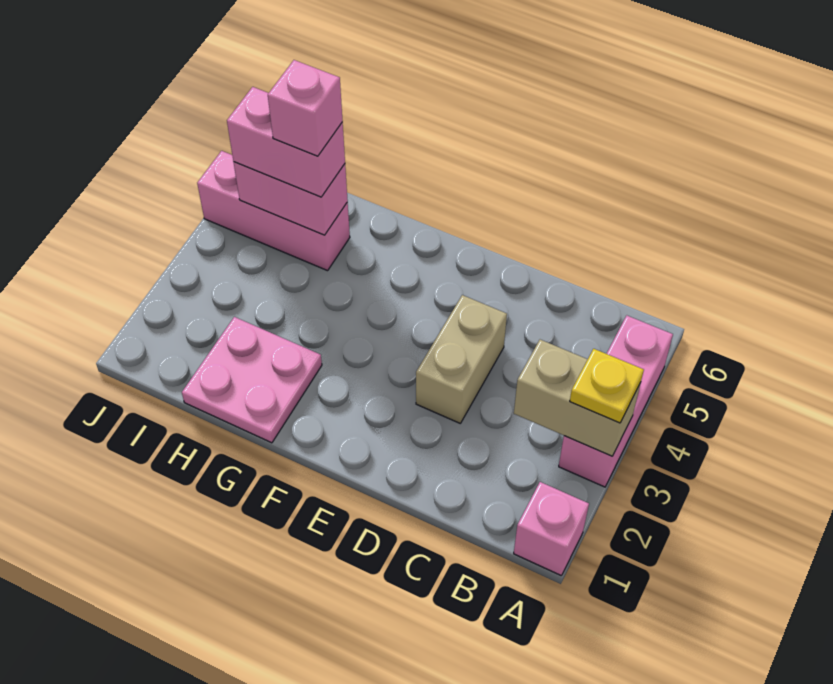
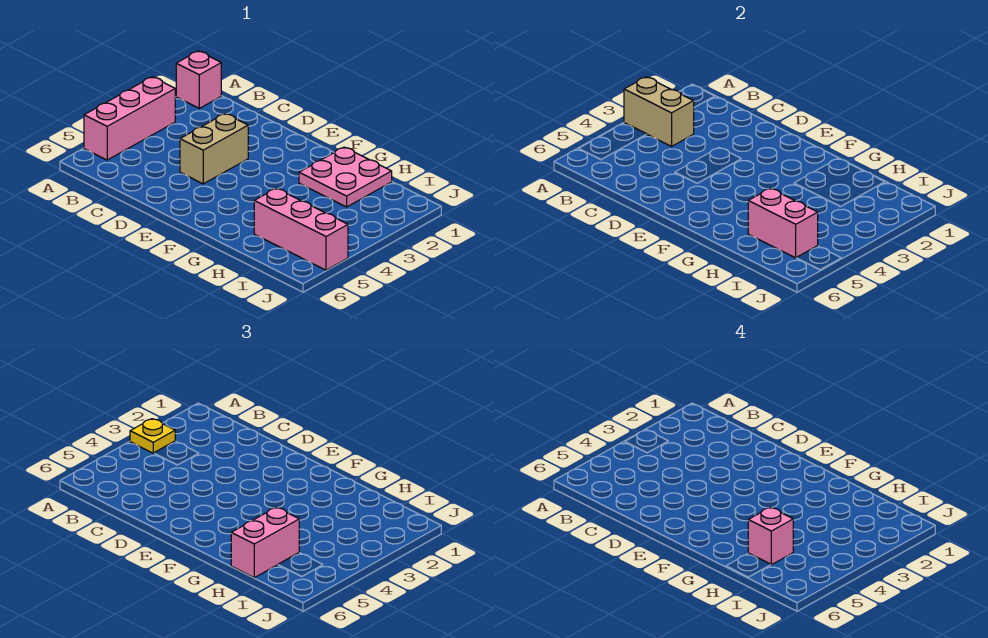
pink brick H5:I5 level 3 -> pink brick H5:H6 level 3

